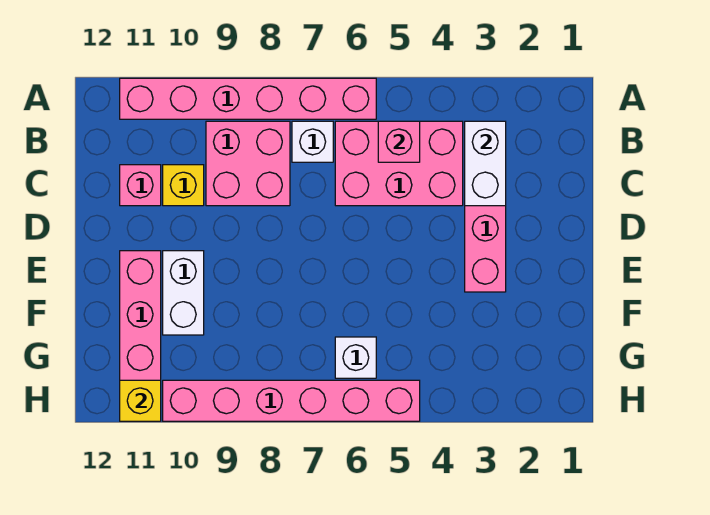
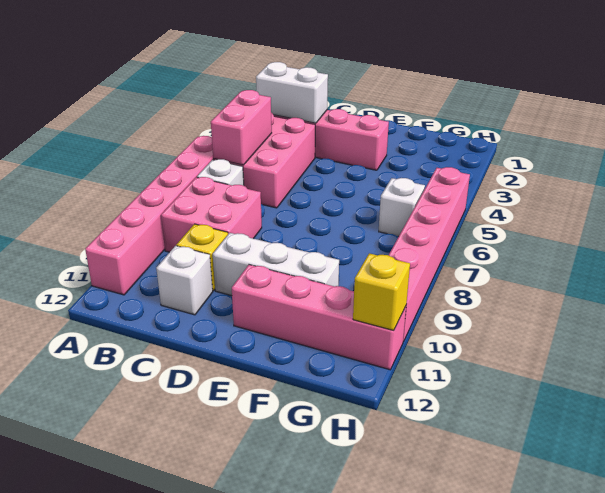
pink brick B5 level 2 -> pink brick B5:B6 level 2
pink brick C11 level 1 -> white brick C11 level 1
white brick E10:F10 level 1 -> white brick D10:F10 level 1

